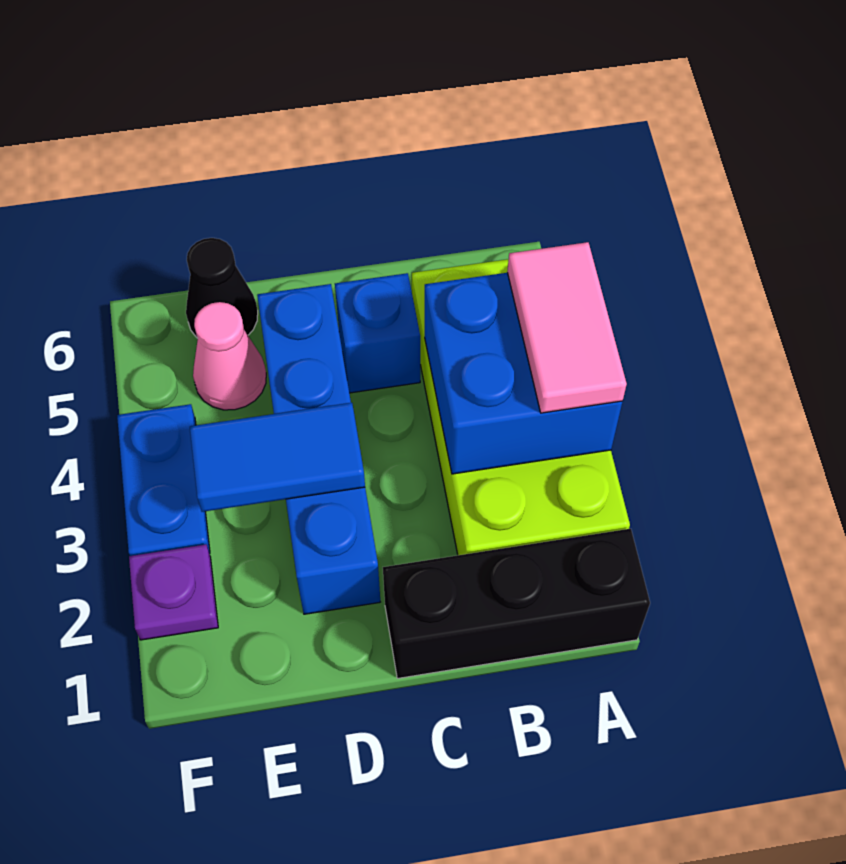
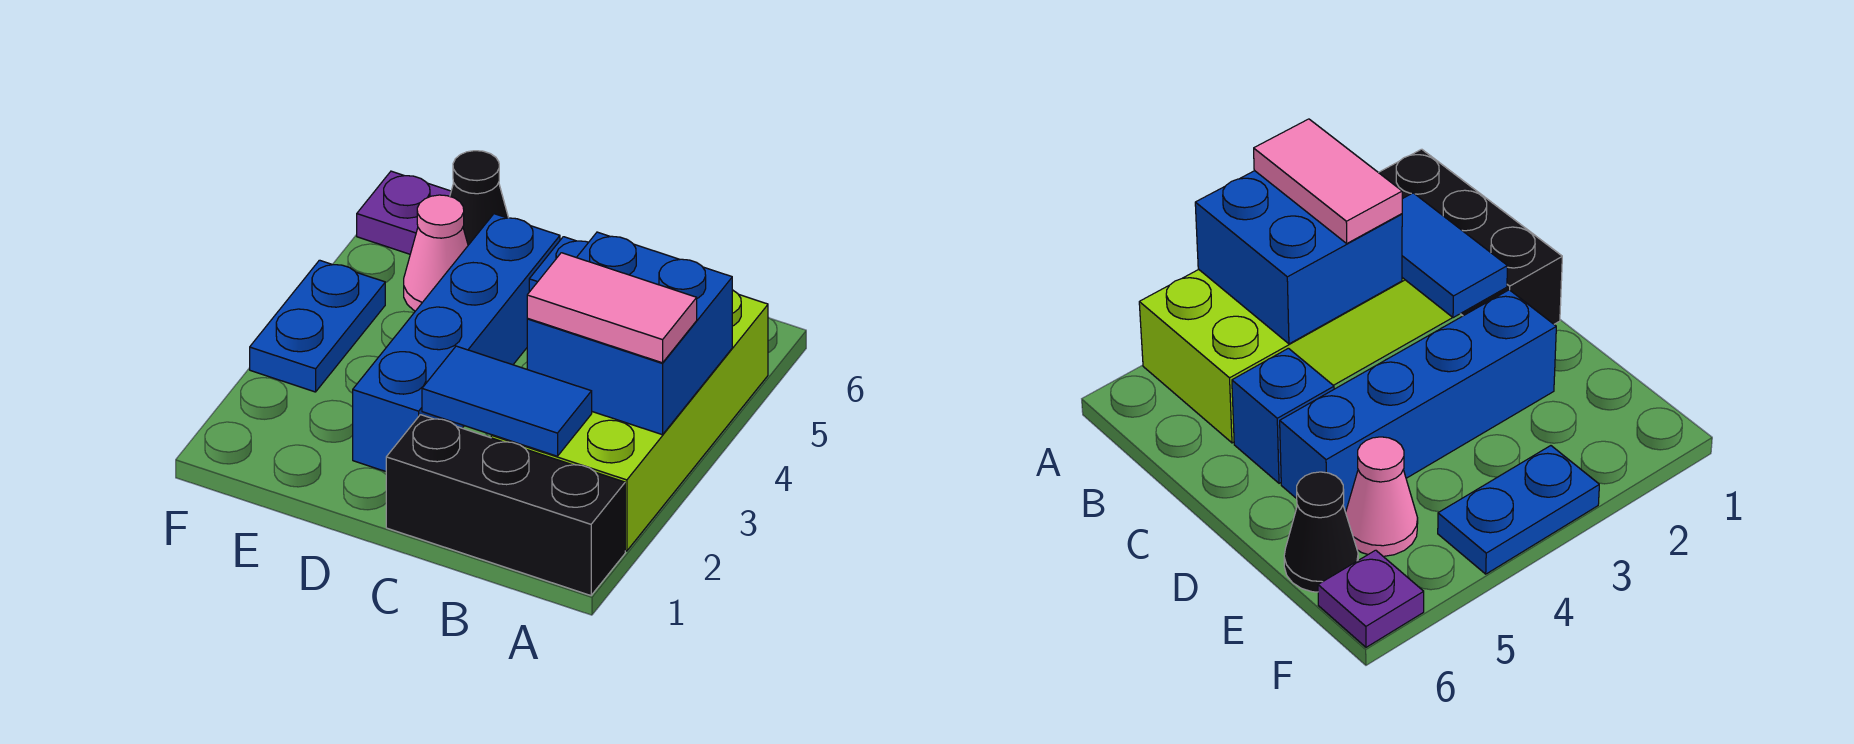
pink tile A3:A4 level 3 -> pink tile A3:B3 level 3
blue tile D3:E3 level 2 -> blue tile B2:C2 level 2
purple plate F2 level 1 -> purple plate F6 level 1

